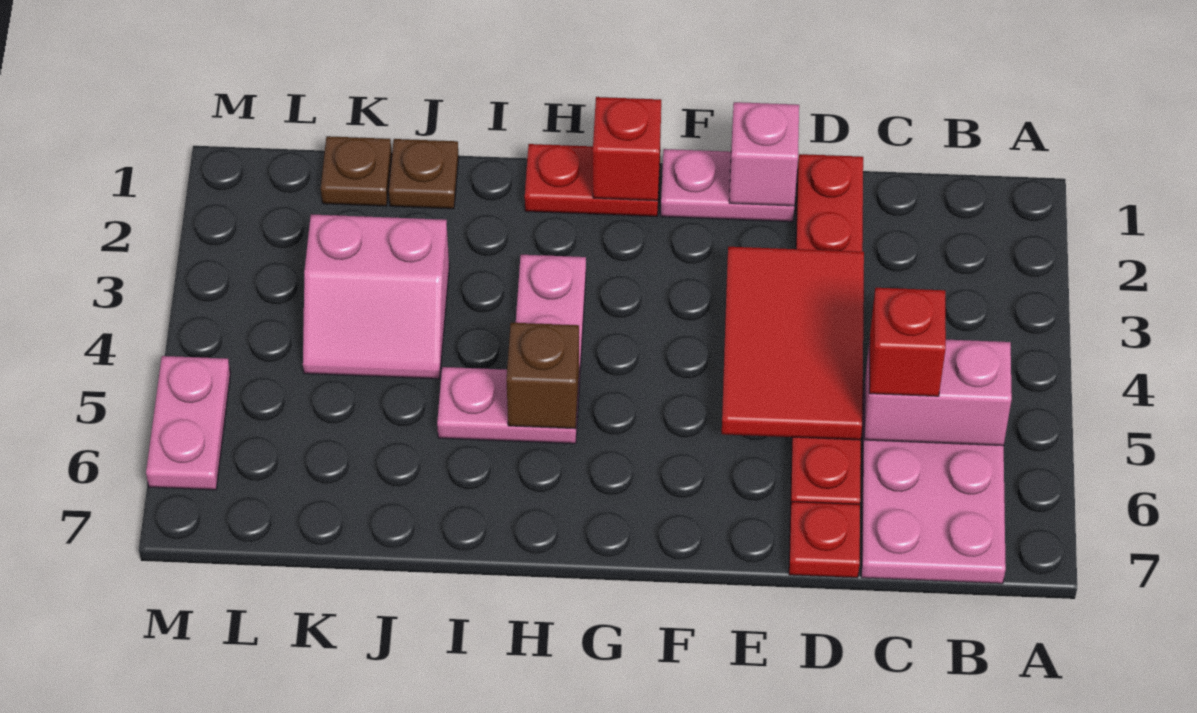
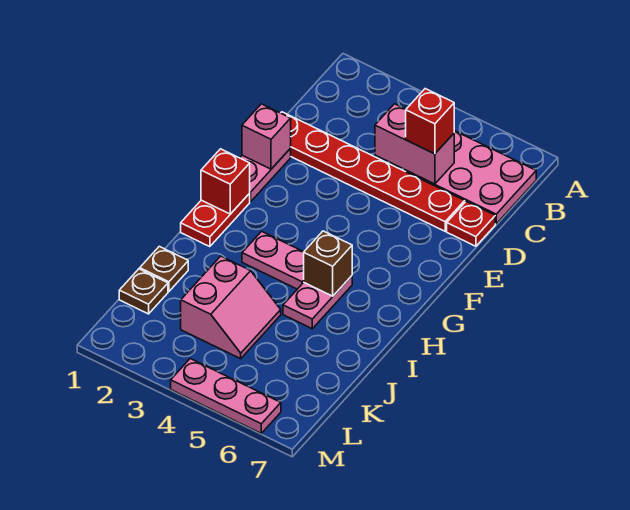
pink brick B5:C5 level 2 -> pink brick C4:C5 level 2
red tile D3:E5 level 2 -> none
pink plate M5:M6 level 1 -> pink plate M4:M6 level 1

